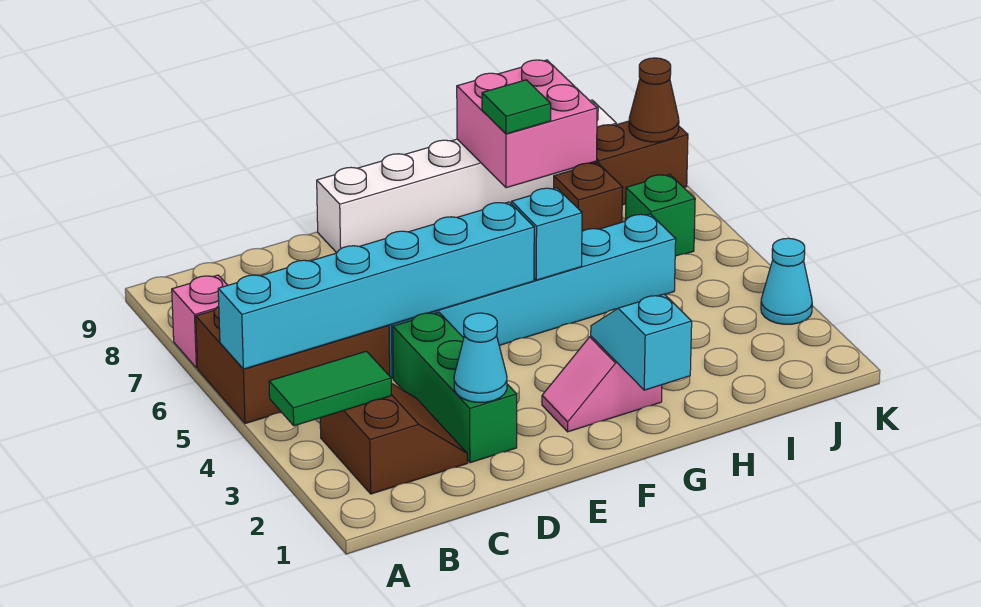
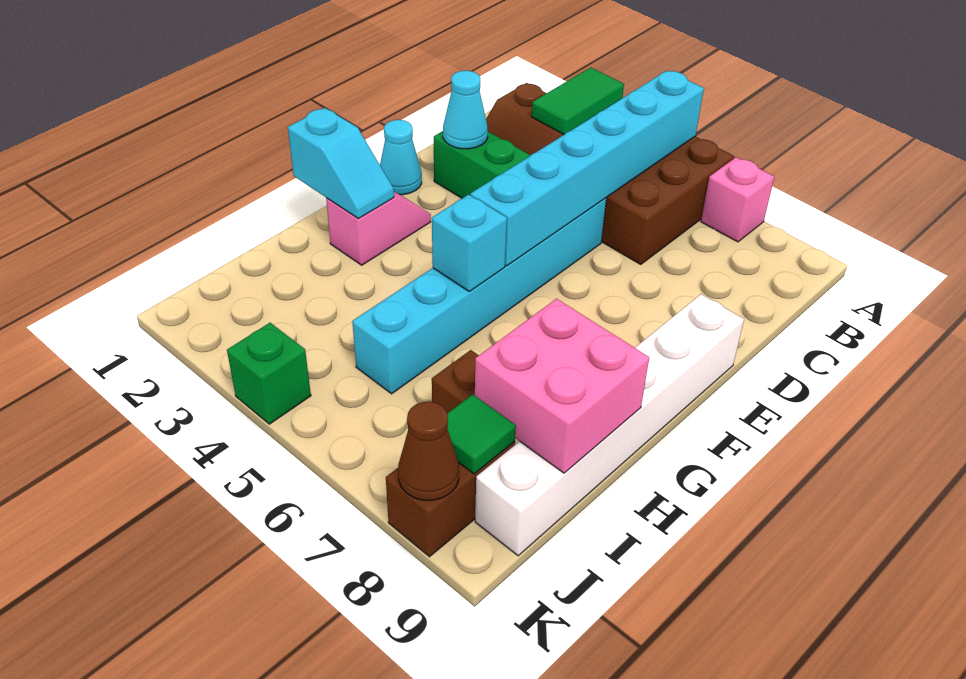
green tile H8 level 3 -> green tile J8 level 2
green brick J6 level 1 -> green brick K4 level 1
cyan cone K3 level 1 -> cyan cone E1 level 1

